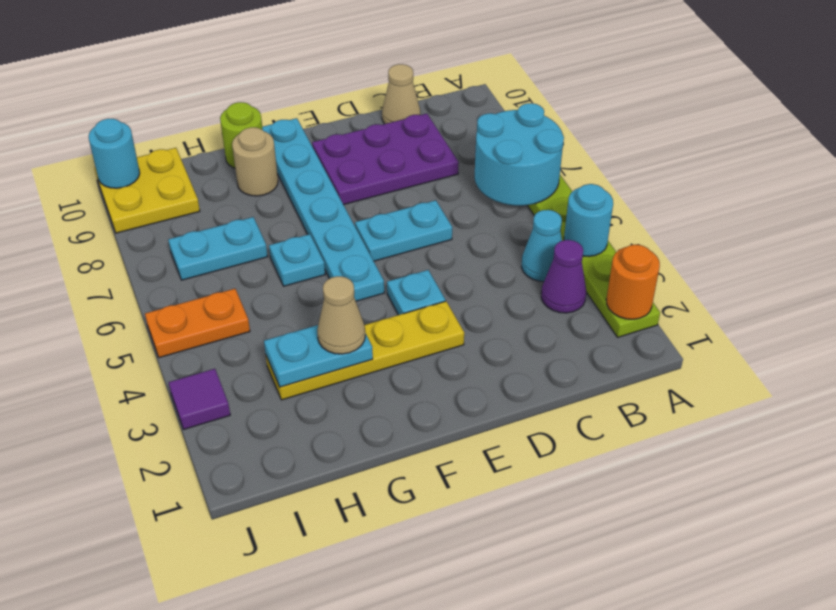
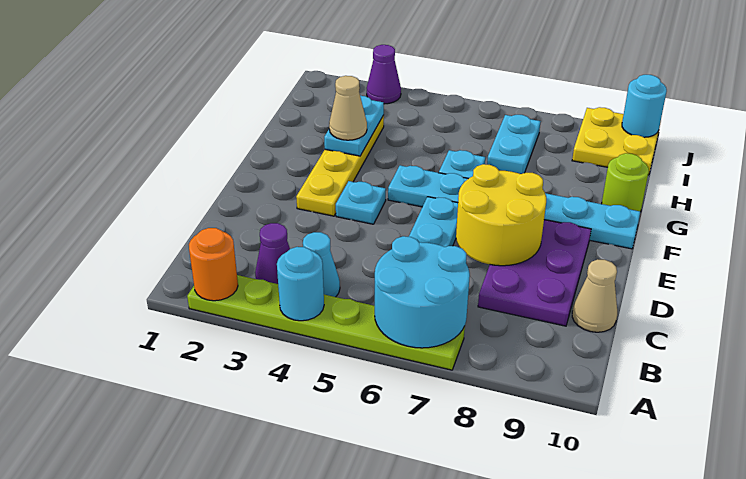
none -> yellow round brick D7:E8 level 2
tan round brick G9 level 1 -> none
orange plate I5:J5 level 1 -> none
purple tile J3 level 1 -> purple cone J3 level 1

